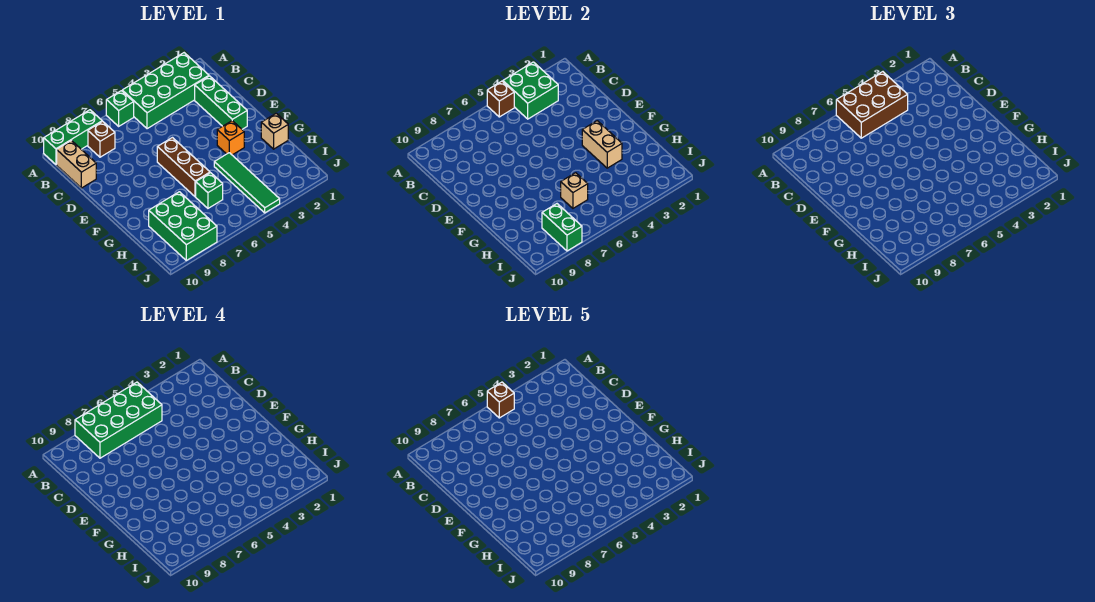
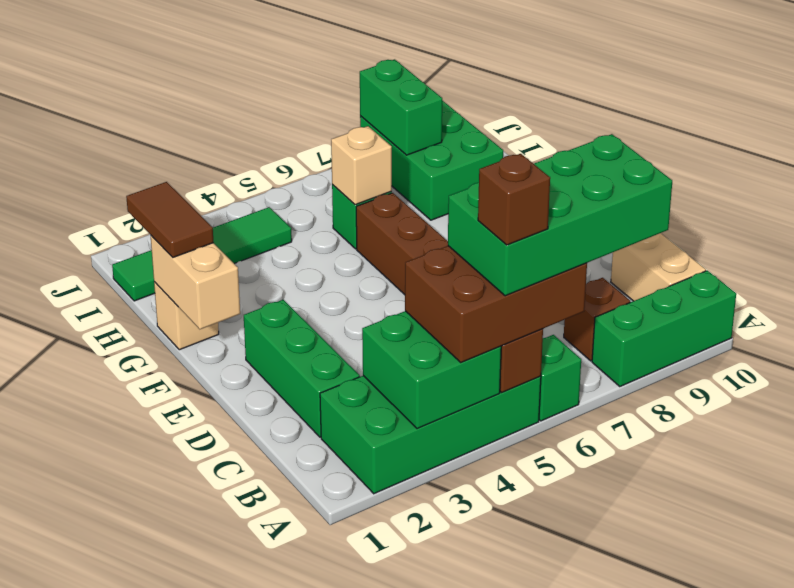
orange brick F3 level 1 -> none
tan brick F3:G3 level 2 -> tan brick F1:G1 level 2
none -> brown tile G1:H1 level 3
green tile G4:J4 level 1 -> green tile I1:I4 level 1

